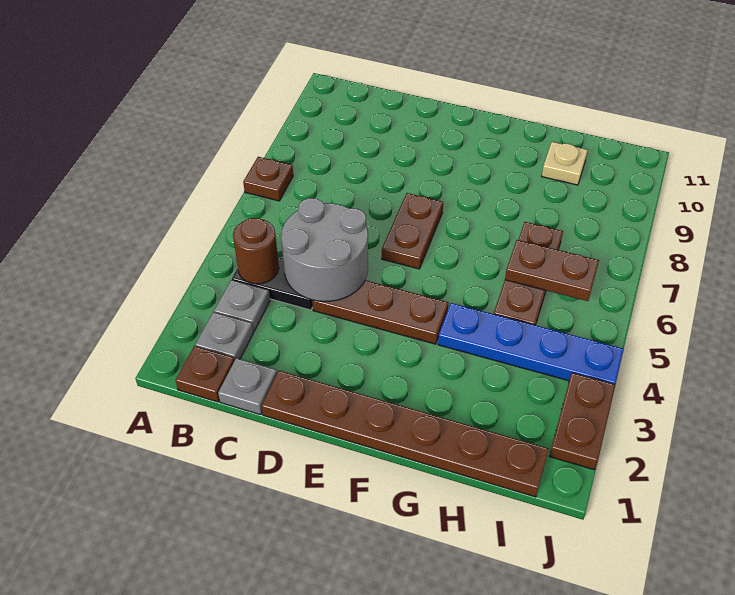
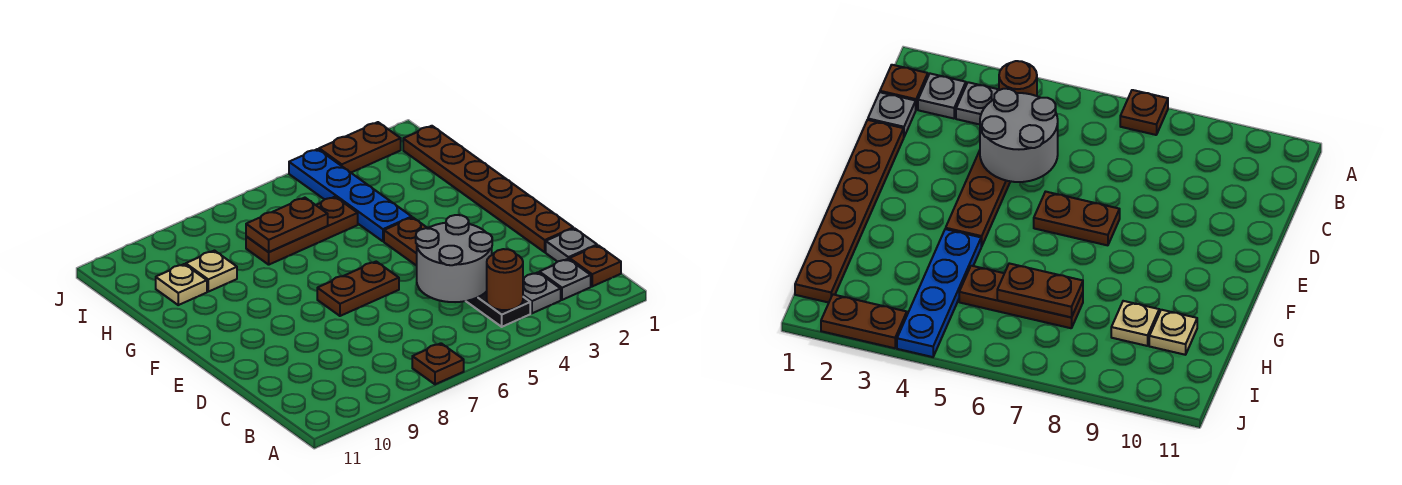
brown plate H6:I6 level 2 -> brown plate H6:H7 level 2
none -> tan plate H9 level 1

